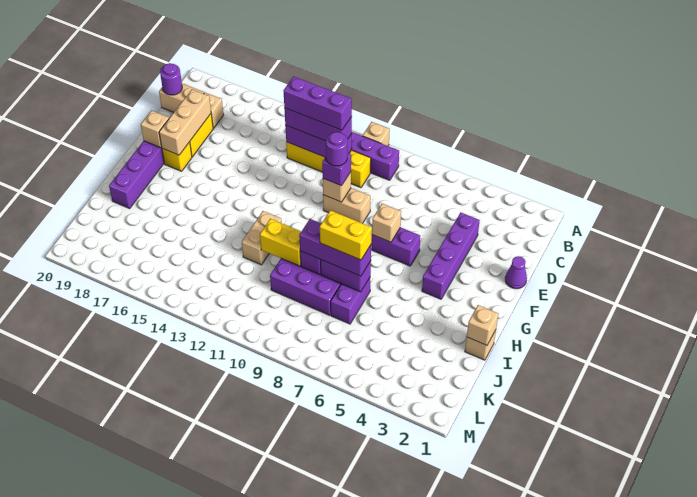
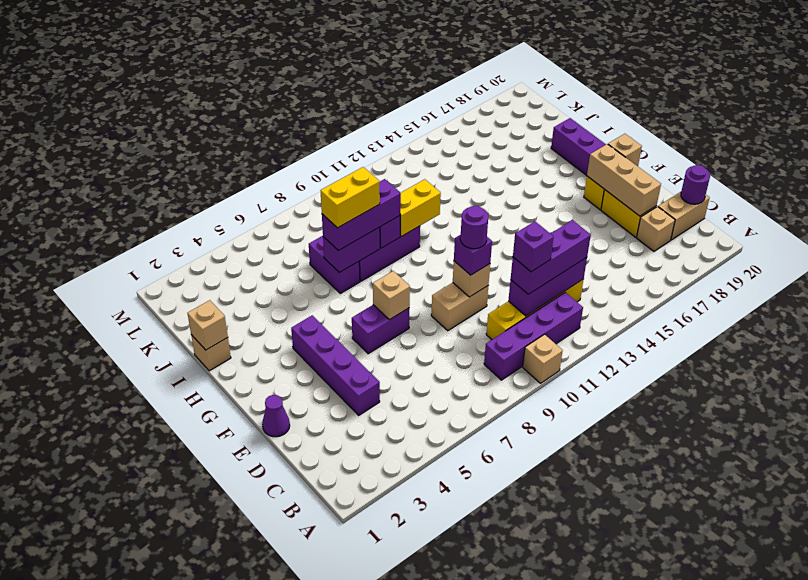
purple brick C11:C13 level 4 -> purple brick C11 level 4
tan brick H12:I12 level 1 -> none

